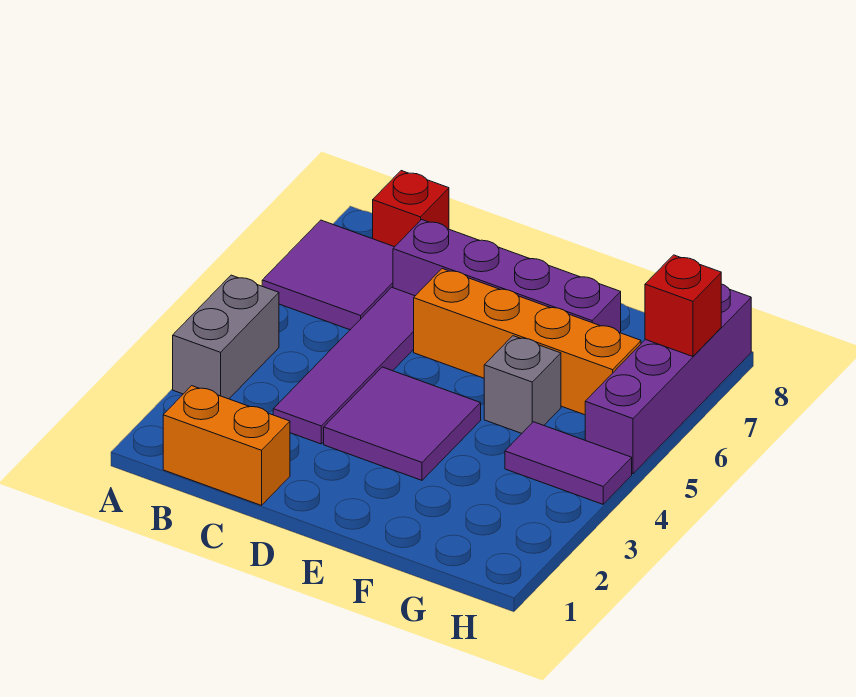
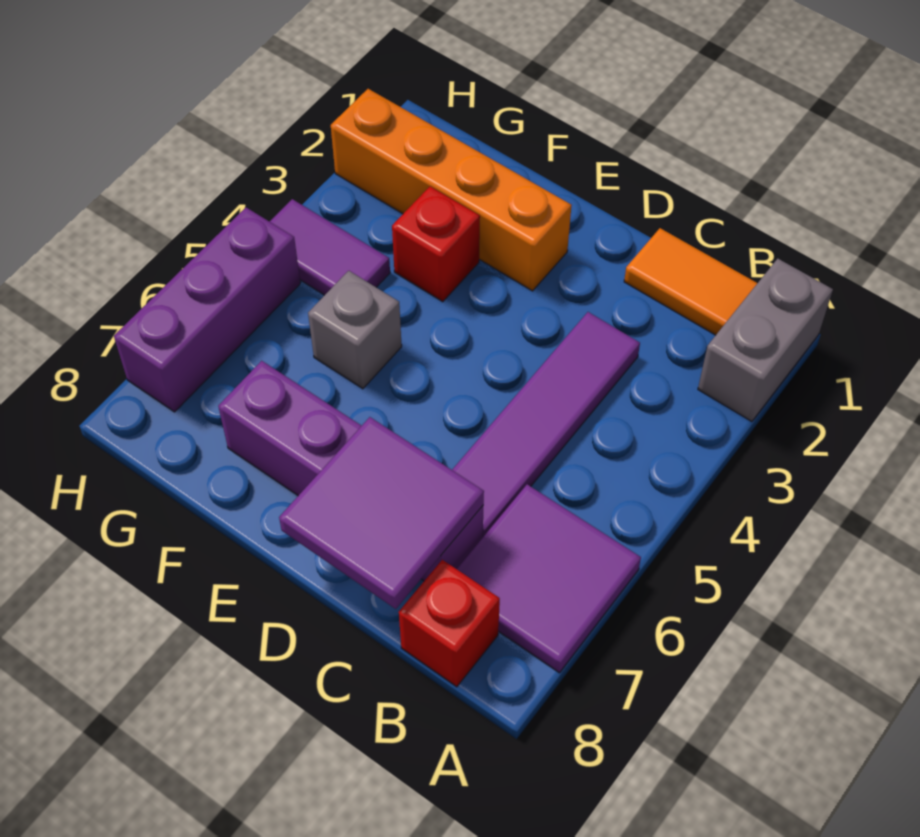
grey brick A3:A4 level 1 -> grey brick A1:A2 level 1
orange brick B1:C1 level 1 -> orange tile B1:C1 level 1
purple tile D3:E4 level 1 -> purple tile C7:D8 level 2
orange brick D6:G6 level 1 -> orange brick E2:H2 level 1
purple brick H5:H8 level 1 -> purple brick H5:H7 level 1
red brick H7 level 2 -> red brick F3 level 1

